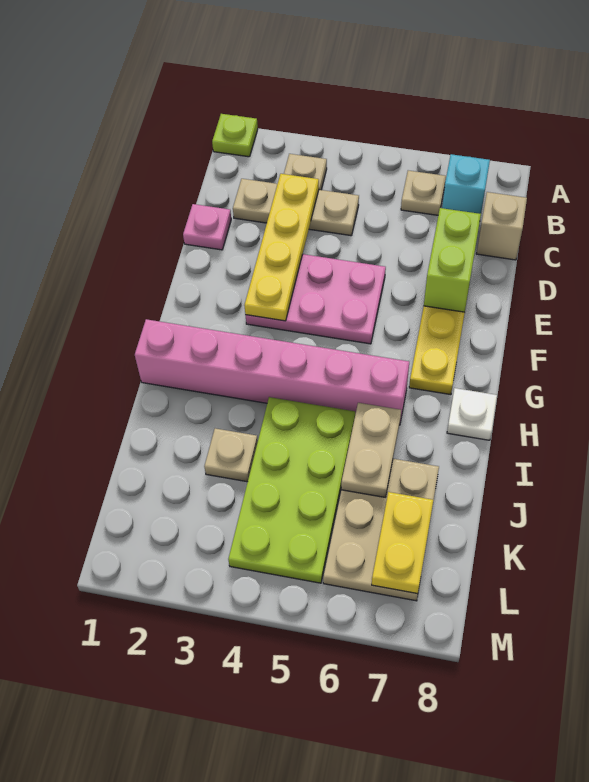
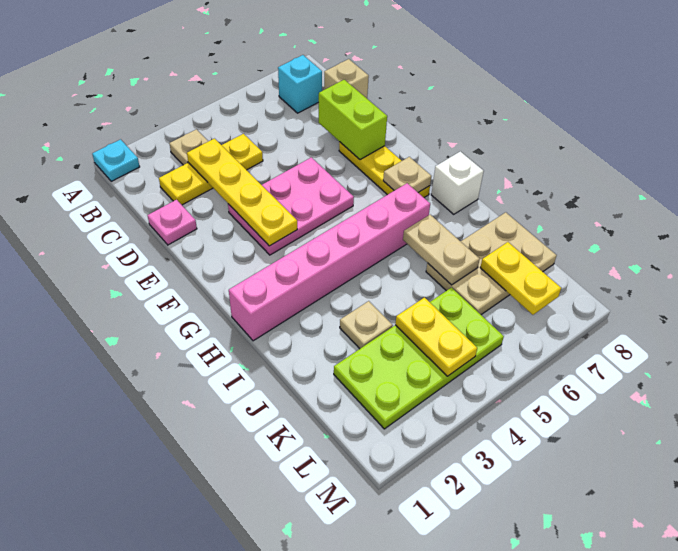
lime plate A1 level 1 -> cyan plate A1 level 1
tan plate B6 level 1 -> tan plate G7 level 2
tan plate C2:C4 level 1 -> yellow plate C2:C4 level 1
white plate H8 level 1 -> white brick H8 level 1
lime plate I4:L5 level 1 -> lime plate K2:L5 level 1
tan plate J6:L7 level 1 -> tan plate J6:K8 level 1
none -> yellow plate K4:L4 level 2

